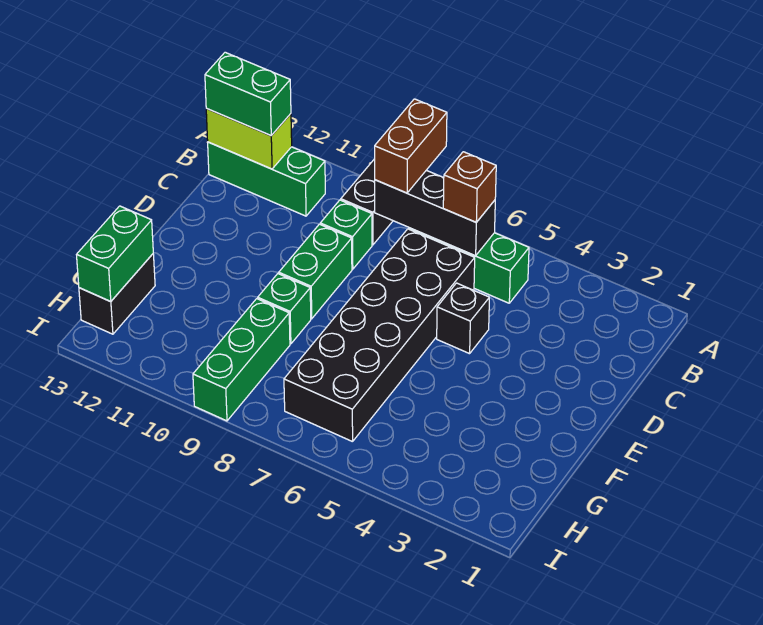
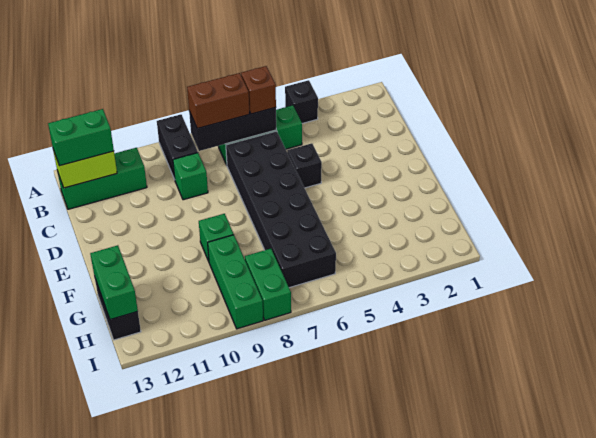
none -> black brick A4 level 1
brown brick A8:B8 level 3 -> brown brick B7:B8 level 3
green brick D9:E9 level 1 -> green brick H8:I8 level 1

